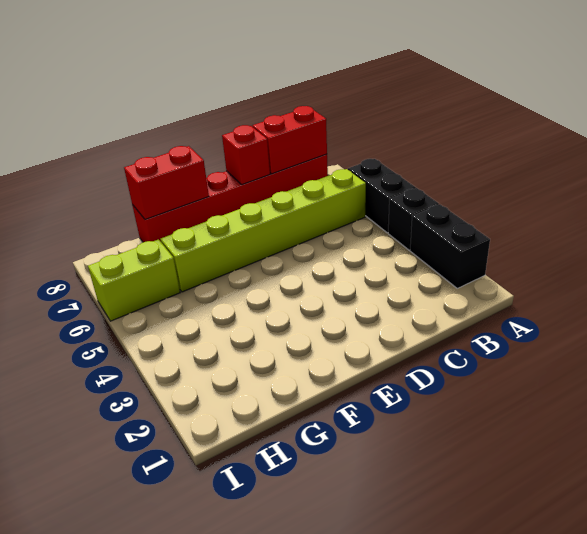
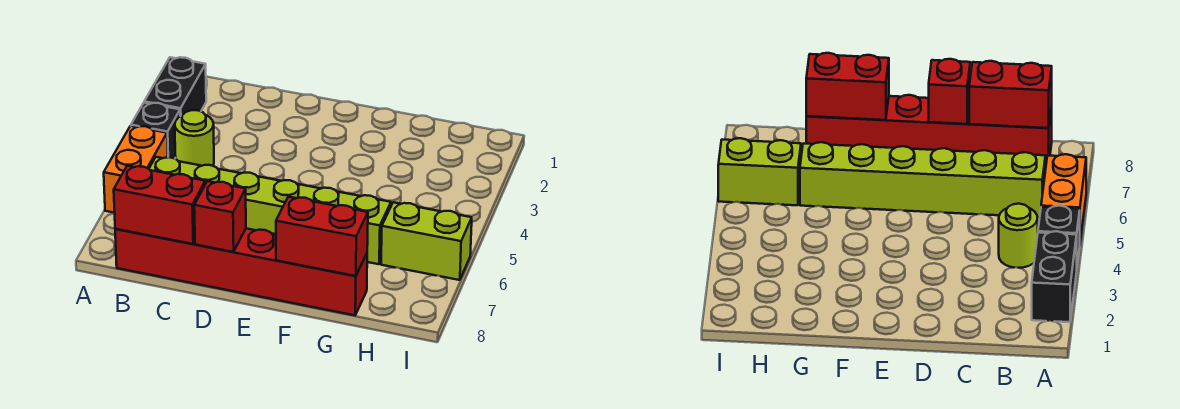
black brick A5:A6 level 1 -> orange brick A5:A6 level 1
none -> lime round brick B4 level 1

